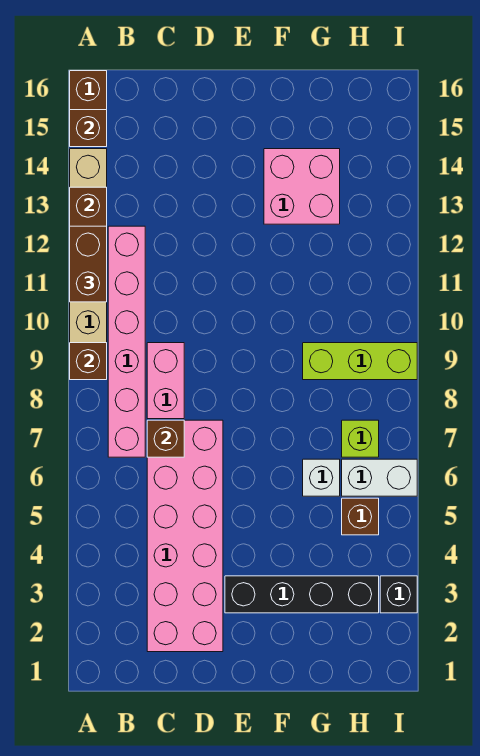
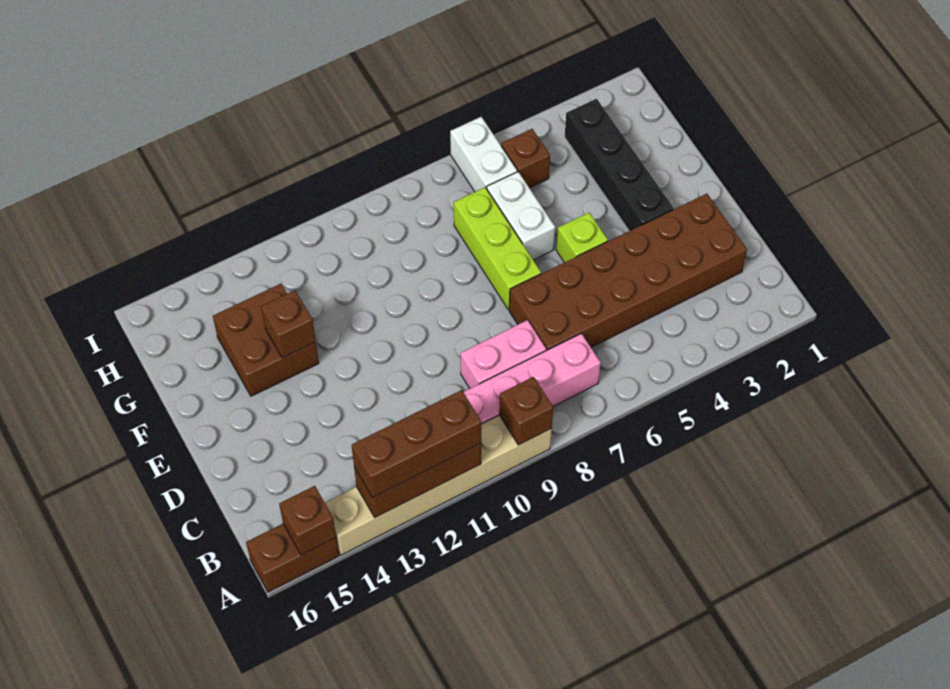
brown brick A11:A12 level 3 -> brown brick A11:A13 level 3
pink brick C2:D7 level 1 -> brown brick C2:D7 level 1
brown brick C7 level 2 -> brown brick F13 level 2
pink brick F13:G14 level 1 -> brown brick F13:G14 level 1
white brick G6 level 1 -> white brick F6:G6 level 1
lime brick G9:I9 level 1 -> lime brick E7:G7 level 1
lime brick H7 level 1 -> lime brick E5 level 1
black brick I3 level 1 -> none

